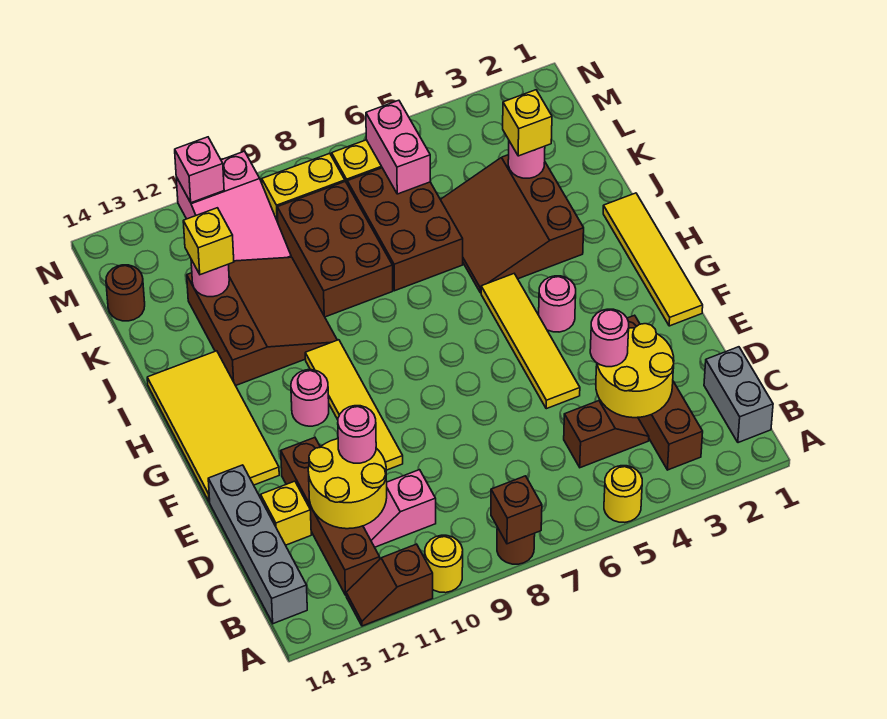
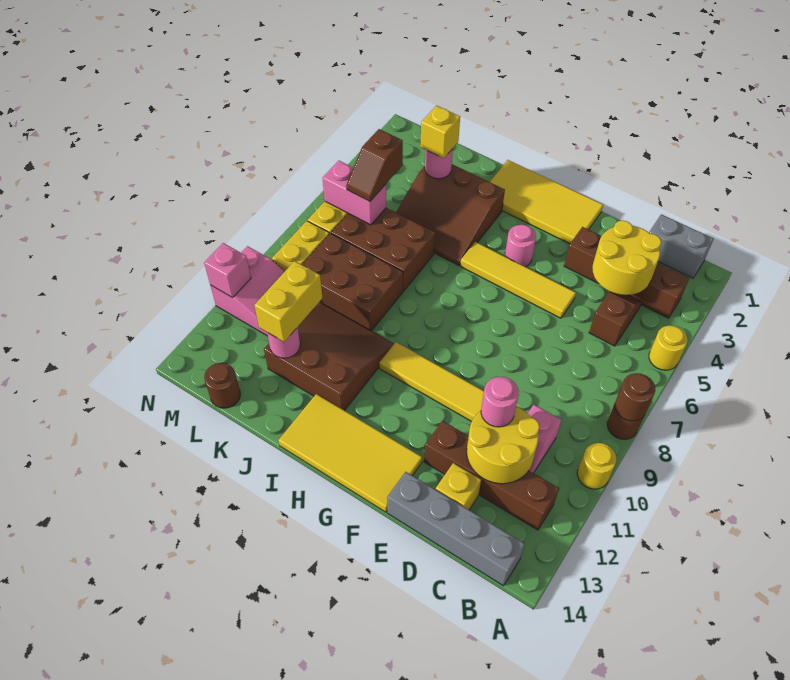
brown brick A8 level 2 -> brown round brick A8 level 2
brown slope A11:A12 level 1 top 11 -> brown slope L5:L6 level 3 top 5
pink round brick D4 level 3 -> none
yellow tile F1:I1 level 1 -> yellow tile F1:I2 level 1
pink round brick G11 level 1 -> none
yellow brick K12 level 3 -> yellow brick K11:K12 level 3

